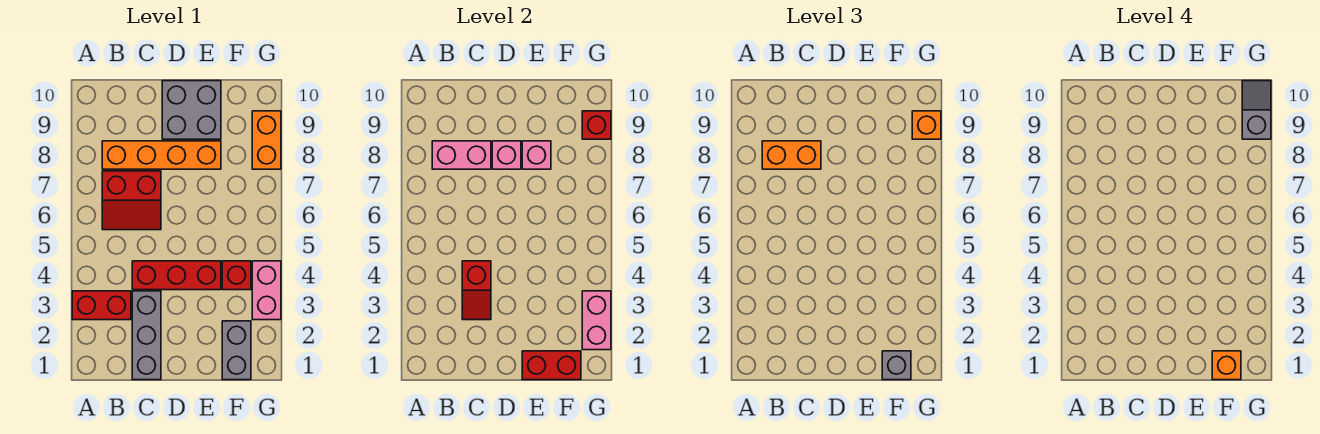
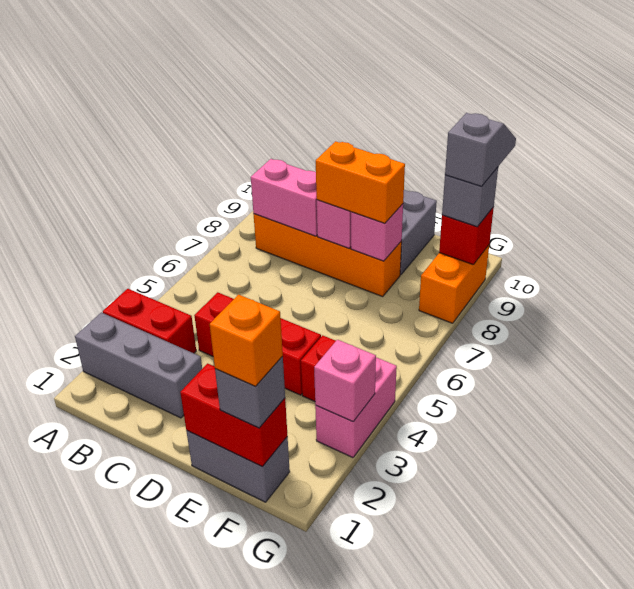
red slope B6:C7 level 1 top 7 -> none
orange brick B8:C8 level 3 -> orange brick D8:E8 level 3
grey brick C1:C3 level 1 -> grey brick A2:C2 level 1
red slope C3:C4 level 2 top 4 -> none
grey brick F1:F2 level 1 -> grey brick E1:F1 level 1
pink brick G2:G3 level 2 -> pink brick G3 level 2
orange brick G9 level 3 -> grey brick G9 level 3

